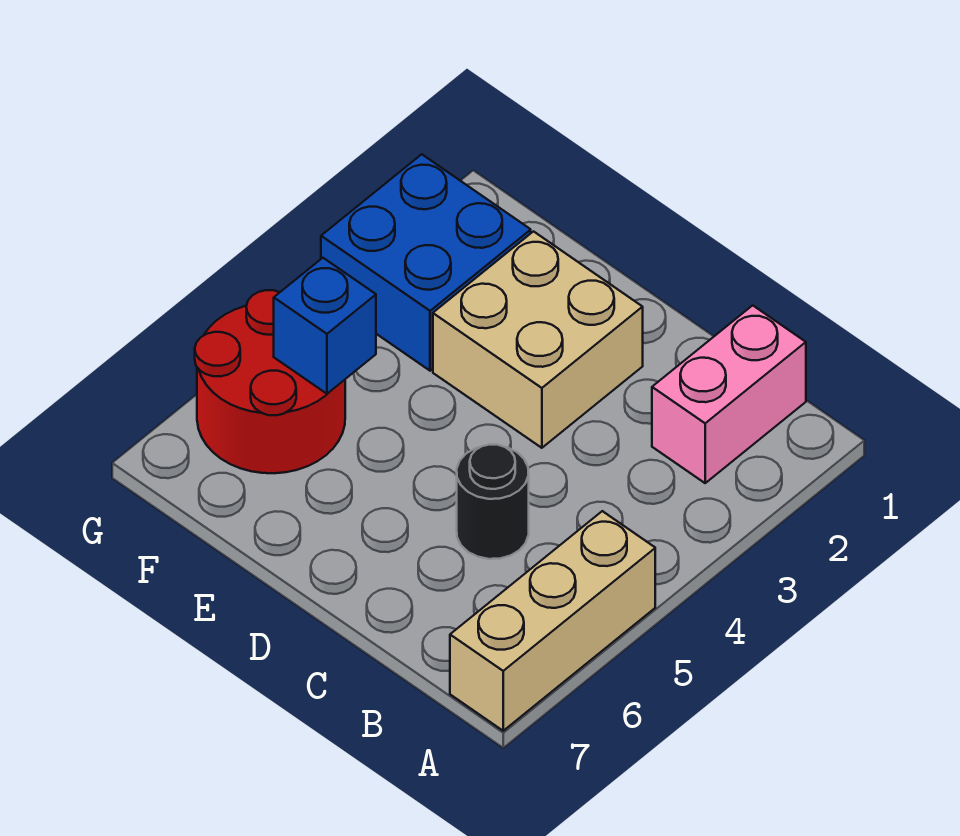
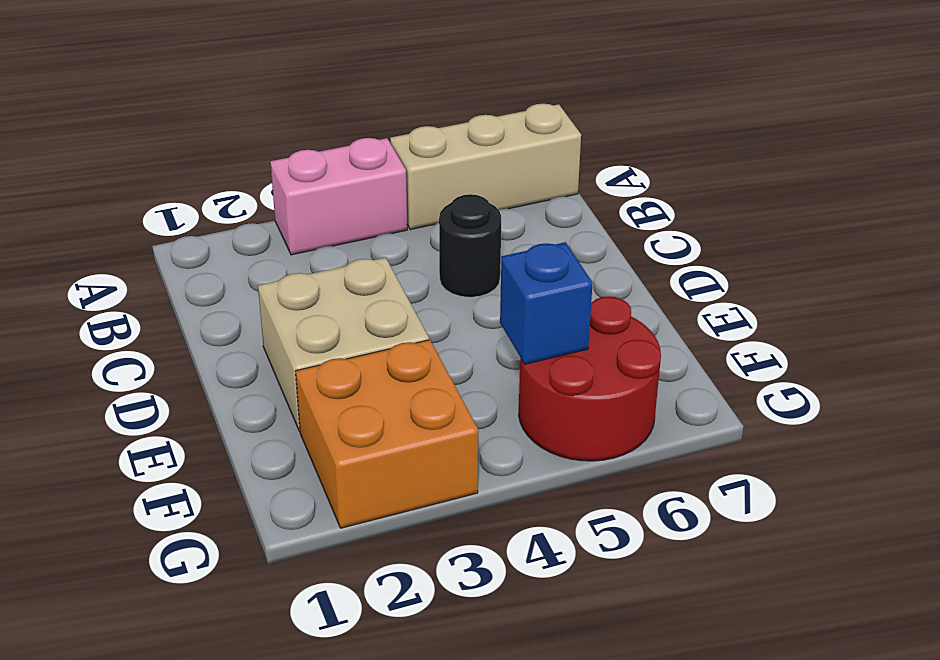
pink brick B1:B2 level 1 -> pink brick A3:A4 level 1
blue brick F2:G3 level 1 -> orange brick F2:G3 level 1

